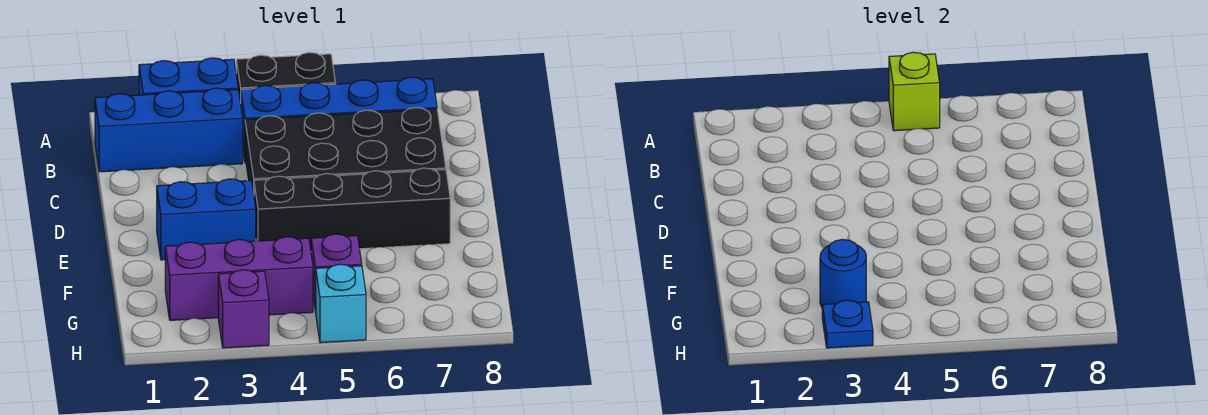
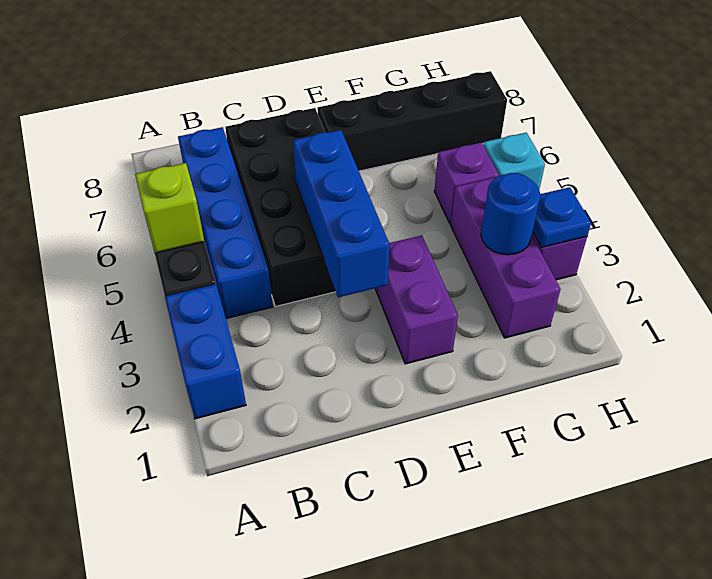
blue brick B1:B3 level 1 -> blue brick D3:D5 level 2
blue brick E2:E3 level 1 -> purple brick E2:E3 level 1
black brick E4:E7 level 1 -> black brick E7:H7 level 1

